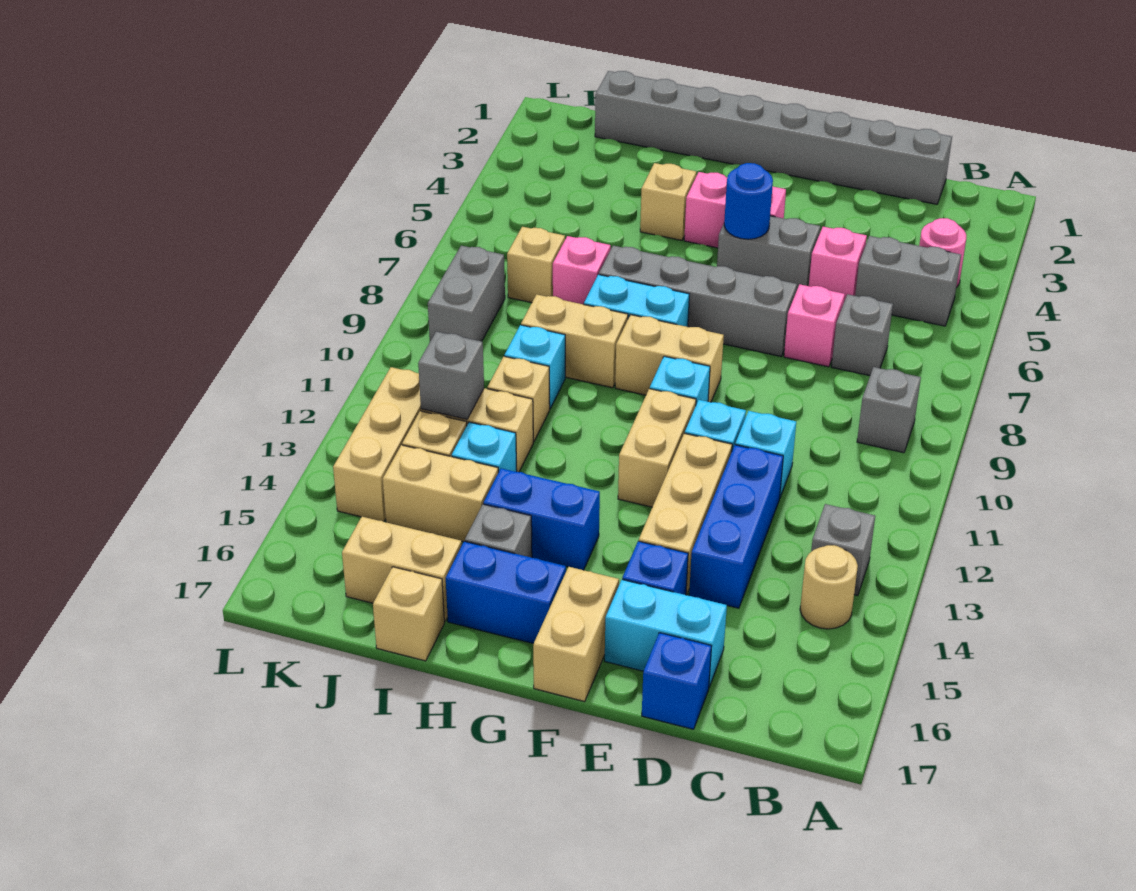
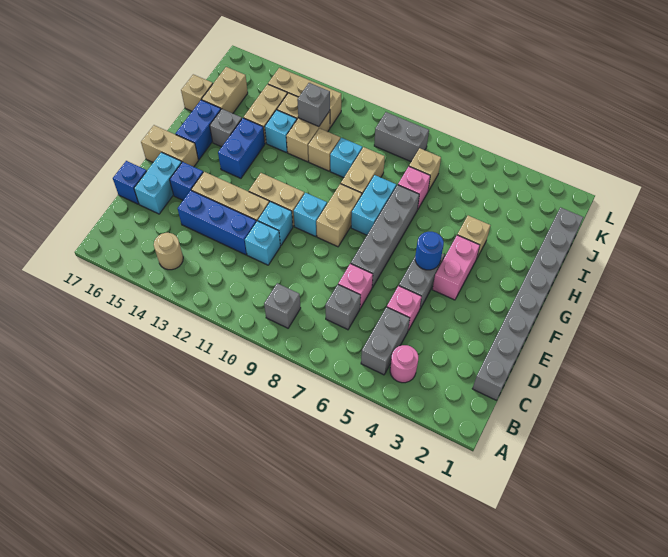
grey brick B13 level 1 -> none

